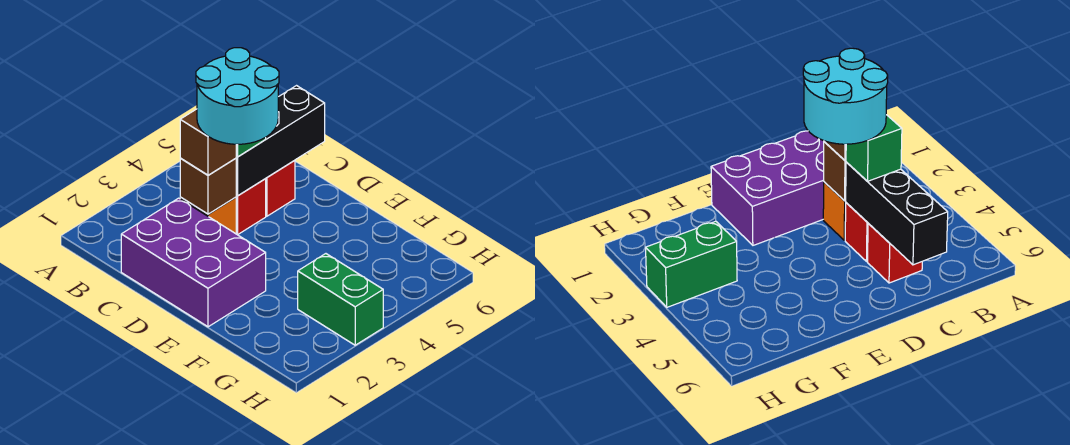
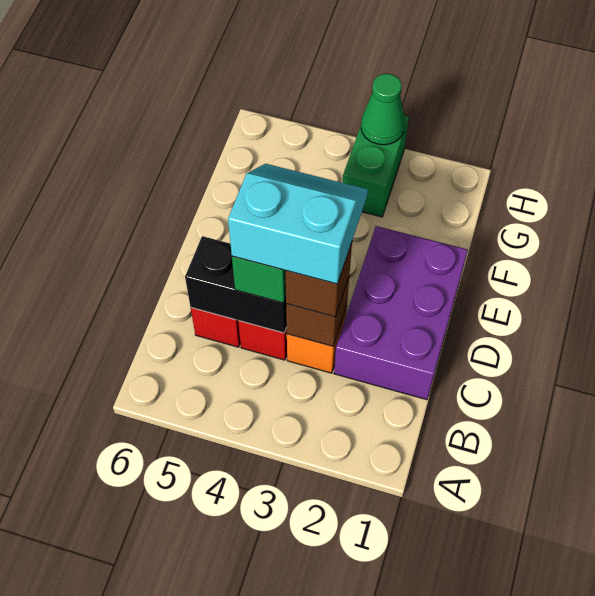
cyan round brick C3:D4 level 4 -> cyan slope C3:D4 level 4 top C
black brick C4:C6 level 2 -> black brick C4:C5 level 2
none -> green cone H3 level 2

